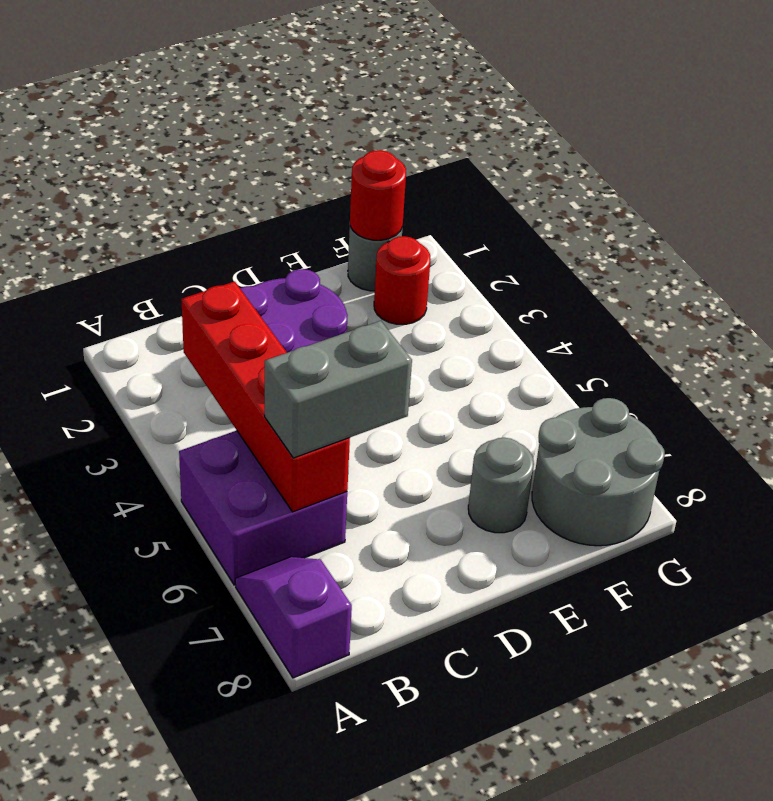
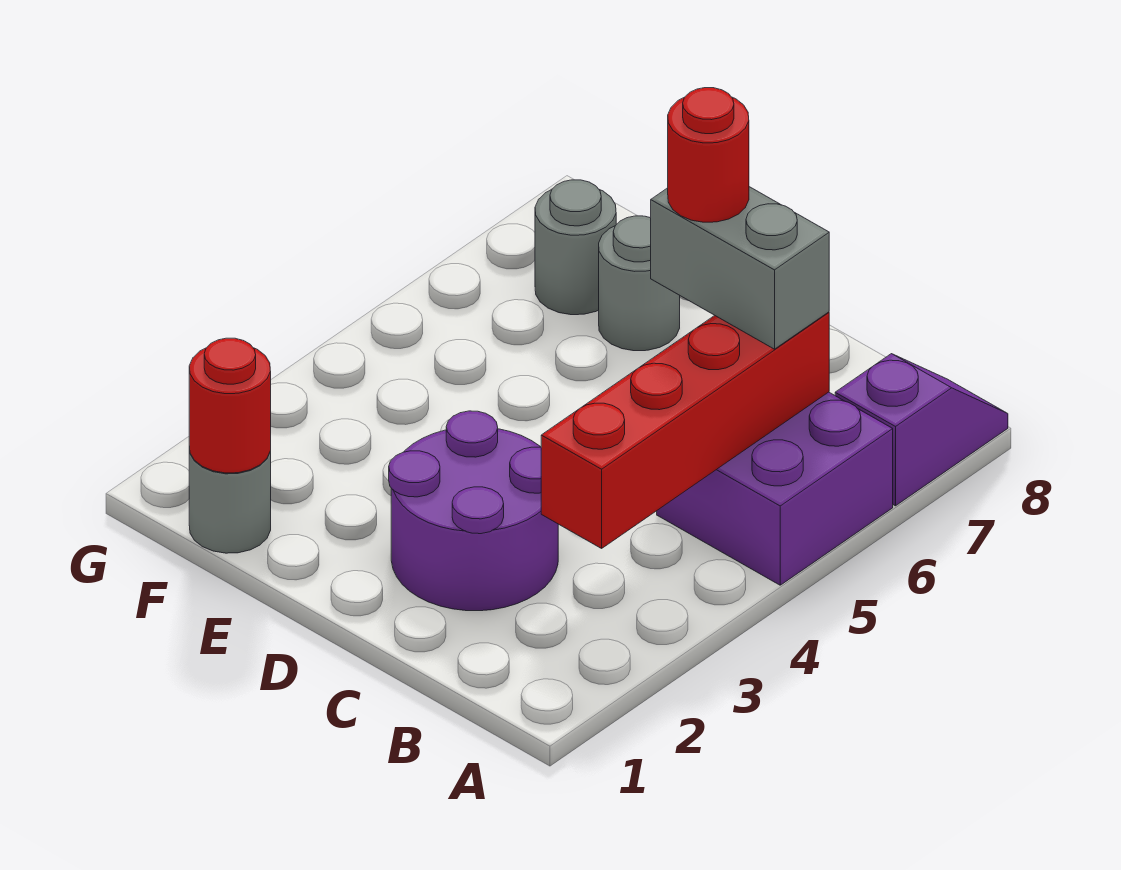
purple slope A7:A8 level 1 top 8 -> purple slope A7:A8 level 1 top 7
red round brick F2 level 1 -> red round brick C6 level 4
grey round brick F7:G8 level 1 -> grey round brick F7 level 1

